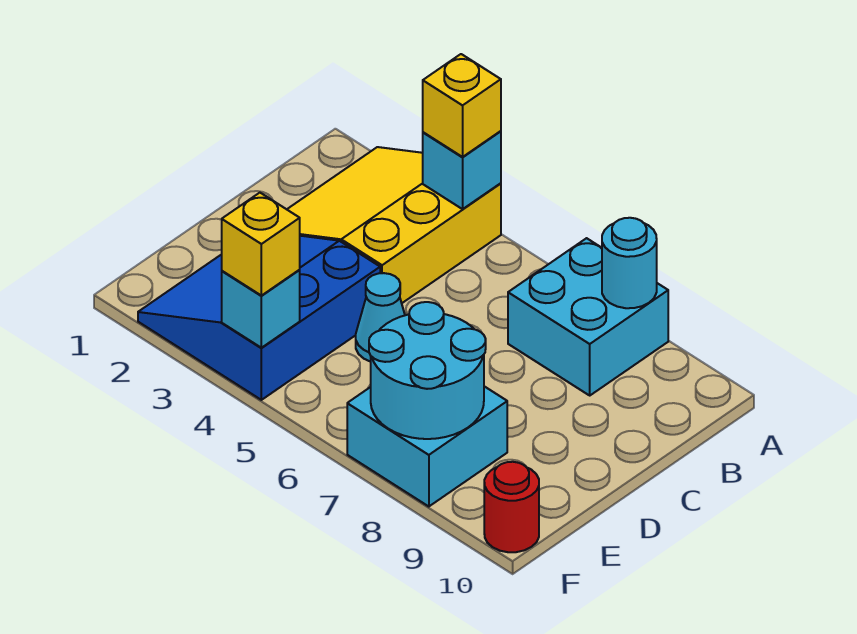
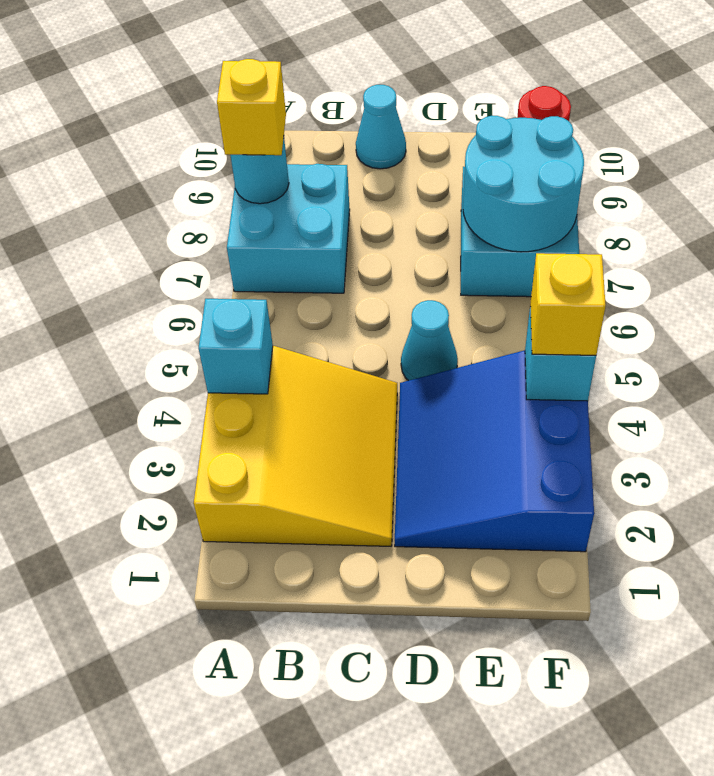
yellow slope A2:C4 level 1 top 4 -> yellow slope A2:C4 level 1 top A
yellow brick A4 level 3 -> yellow brick A8 level 3
none -> cyan cone C10 level 1
blue slope D2:F4 level 1 top 4 -> blue slope D2:F4 level 1 top F

